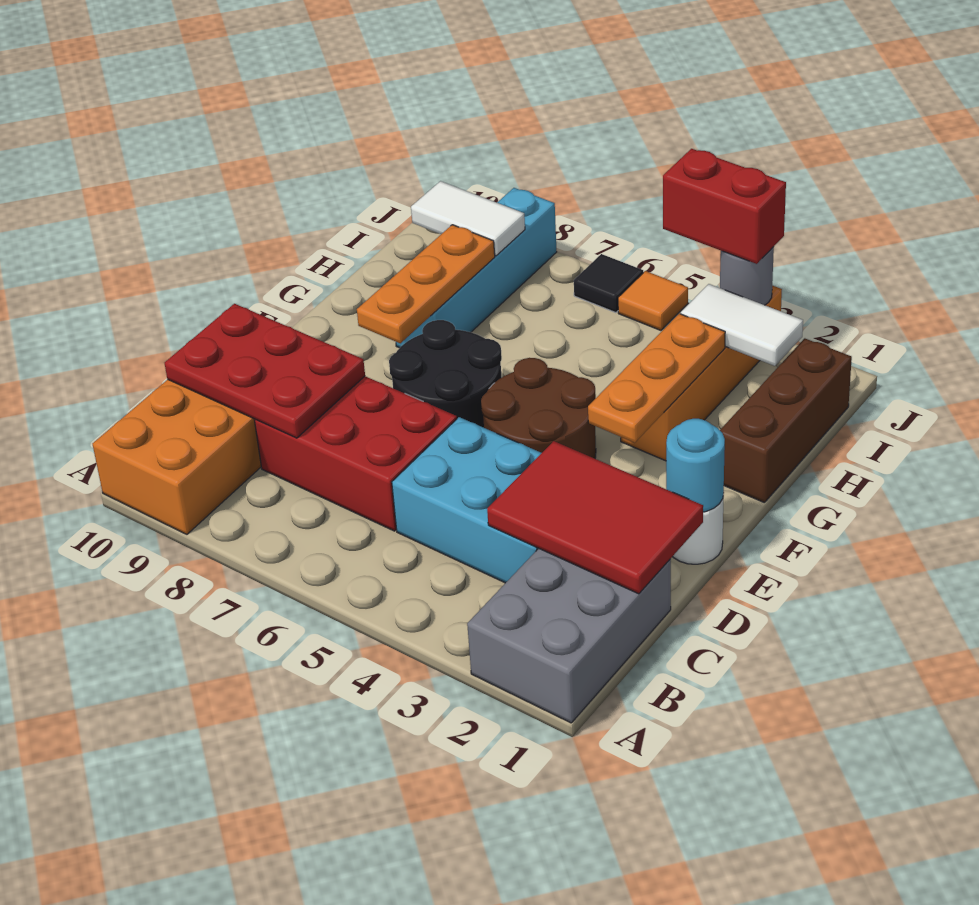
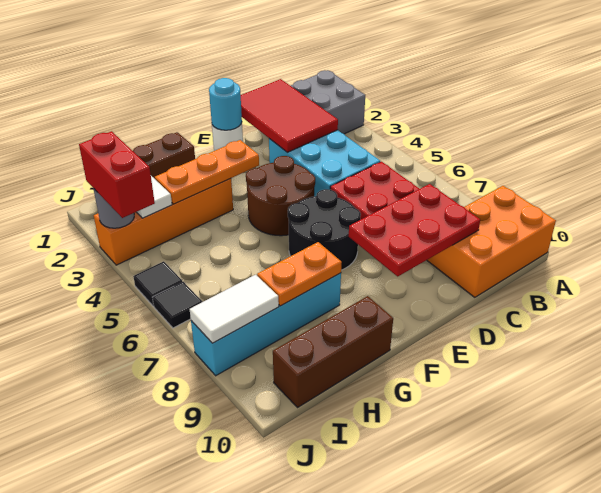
red plate C8:D10 level 2 -> red plate C8:E9 level 2
orange plate F8:H8 level 2 -> orange plate G8:H8 level 2
none -> brown brick G10:I10 level 1
white tile I8:I9 level 2 -> white tile I8:J8 level 2
orange tile J5 level 1 -> black tile J5 level 1

